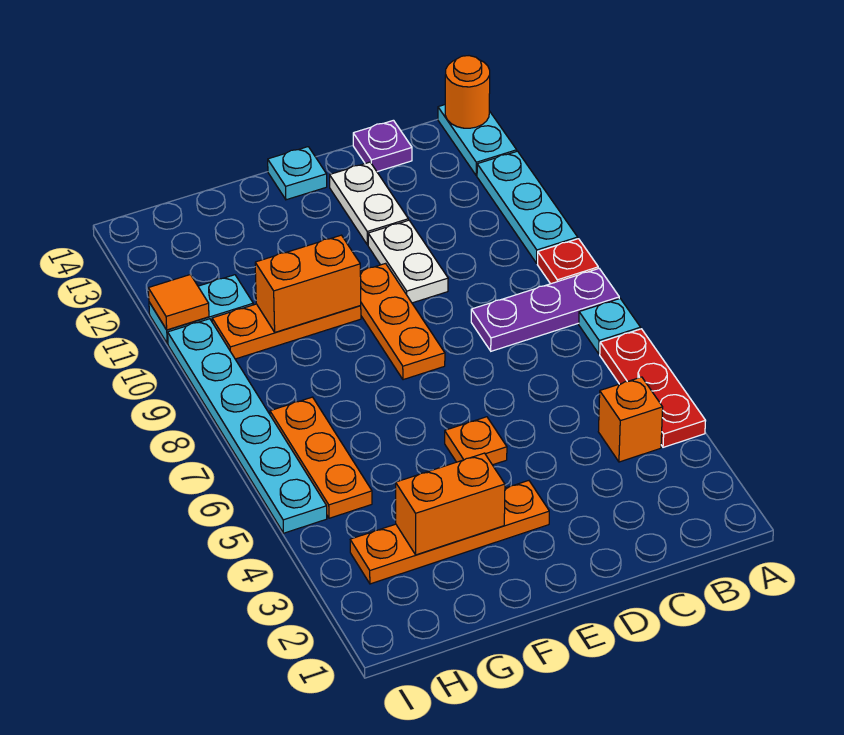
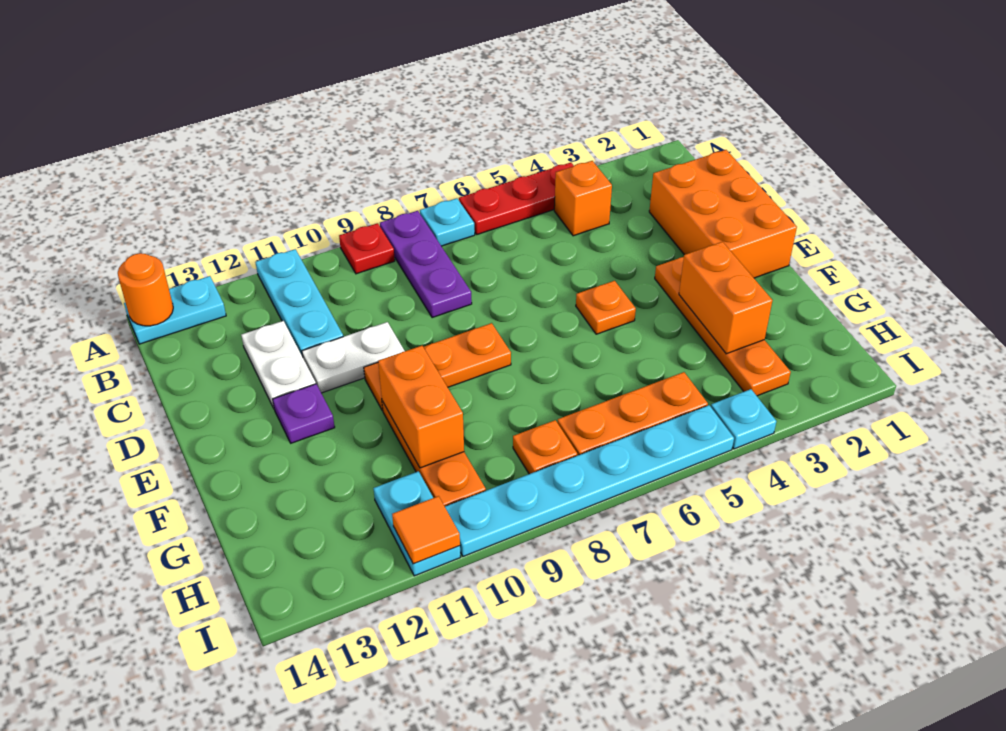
cyan plate A10:A12 level 1 -> cyan plate A11:C11 level 1
none -> orange brick C1:E2 level 1
purple plate C14 level 1 -> purple plate E12 level 1
white plate D12:D13 level 1 -> white plate C12:D12 level 1
cyan plate E14 level 1 -> cyan plate I4 level 1
none -> orange plate H8 level 1

